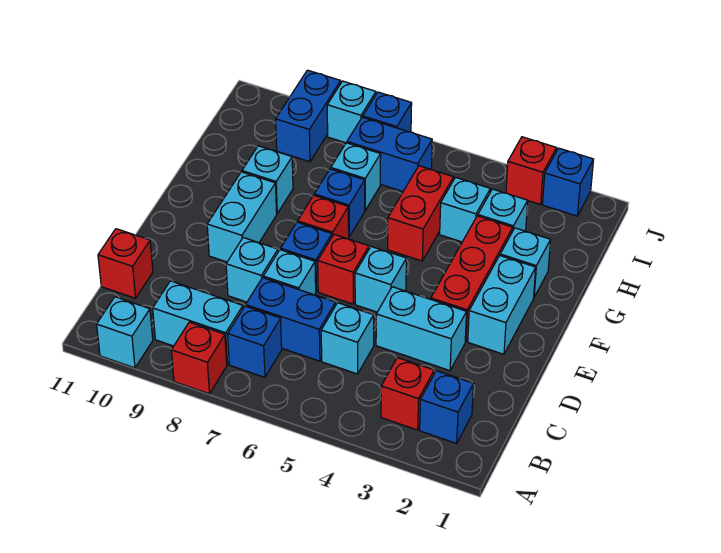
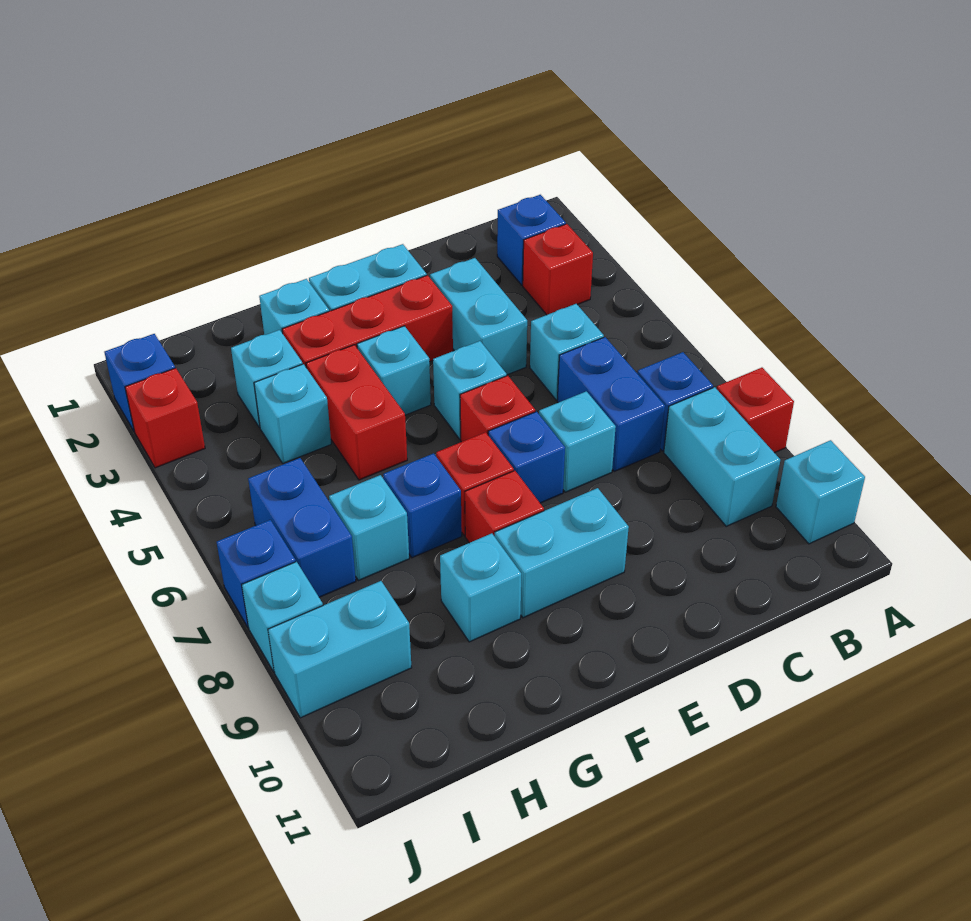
red brick C11 level 1 -> red brick F8 level 1
cyan brick D8 level 1 -> cyan brick F4 level 1
red brick G5:H5 level 1 -> red brick G4:G5 level 1
blue brick I9:J9 level 1 -> cyan brick I9:J9 level 1

